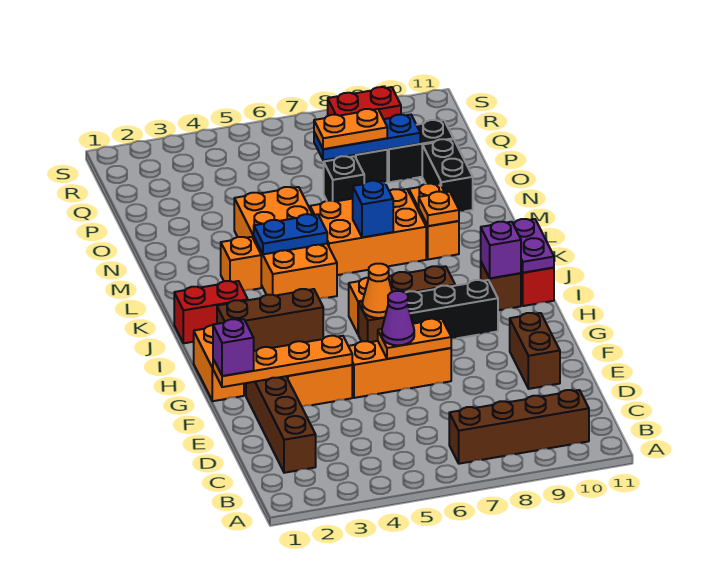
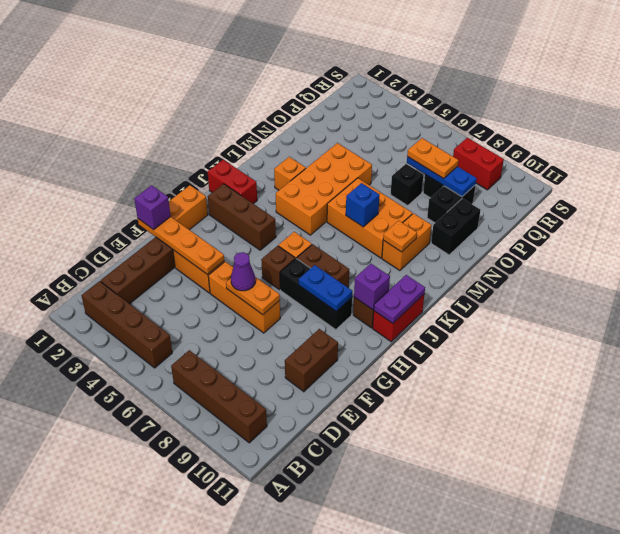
none -> brown brick B2:B5 level 1
orange cone H6 level 2 -> none
blue plate L4:L5 level 2 -> blue plate H8:H9 level 2
black brick P9:P10 level 1 -> black brick O9:P9 level 1

